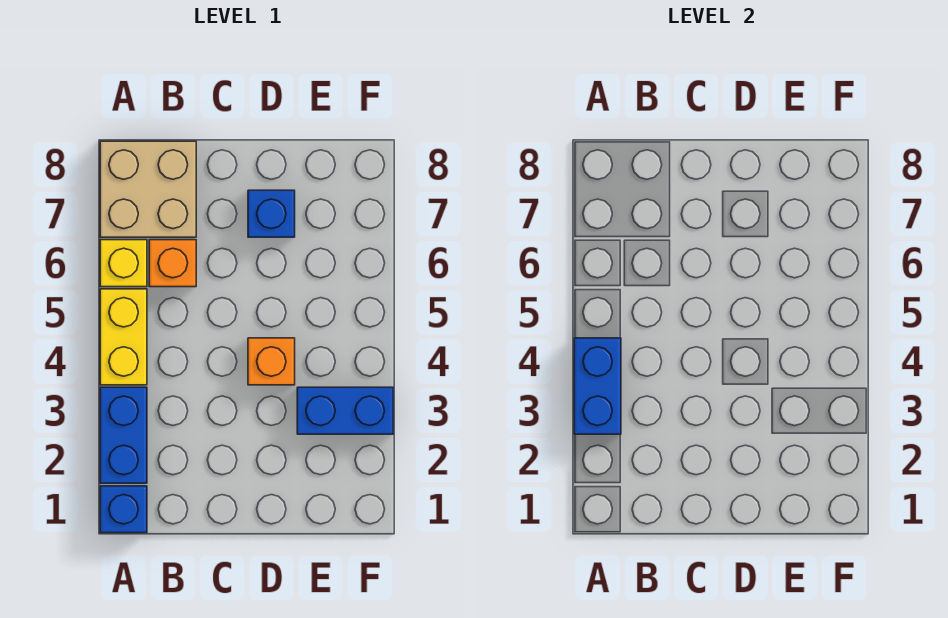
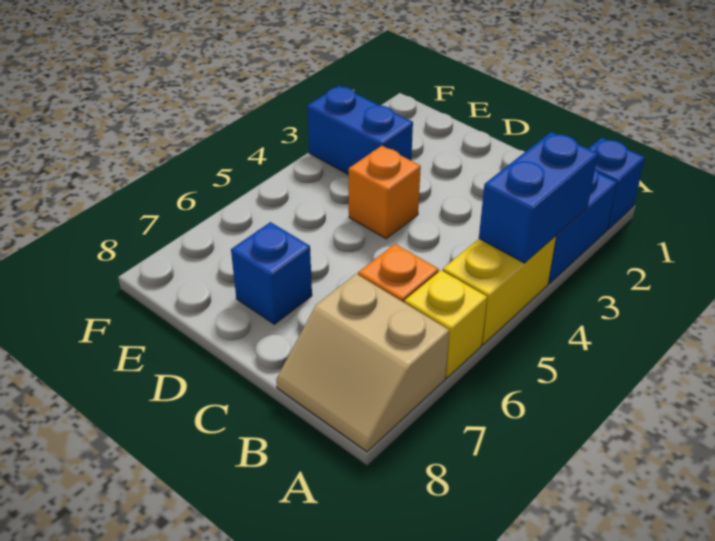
tan brick A7:B8 level 1 -> tan slope A7:B8 level 1 top 7

